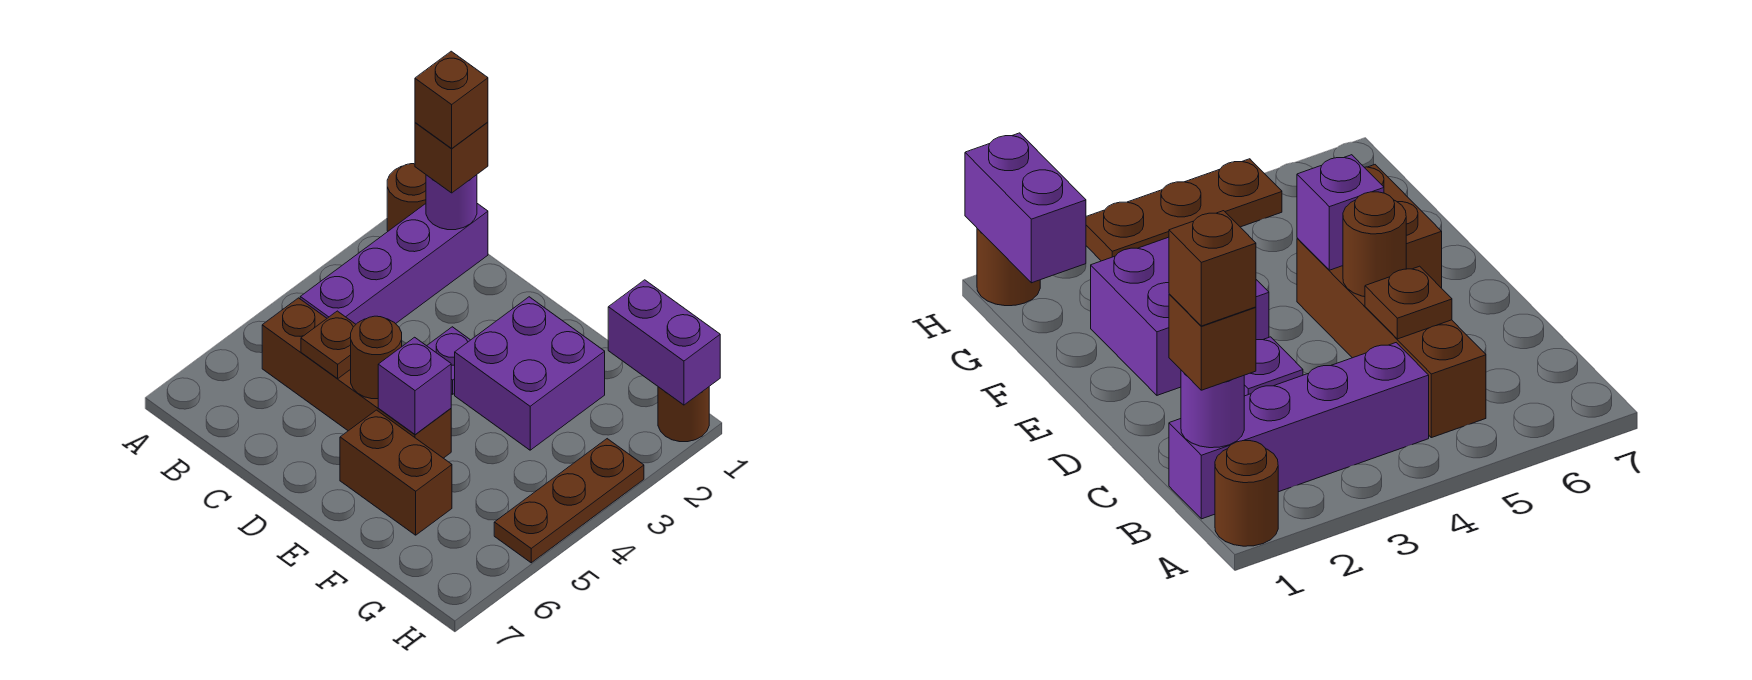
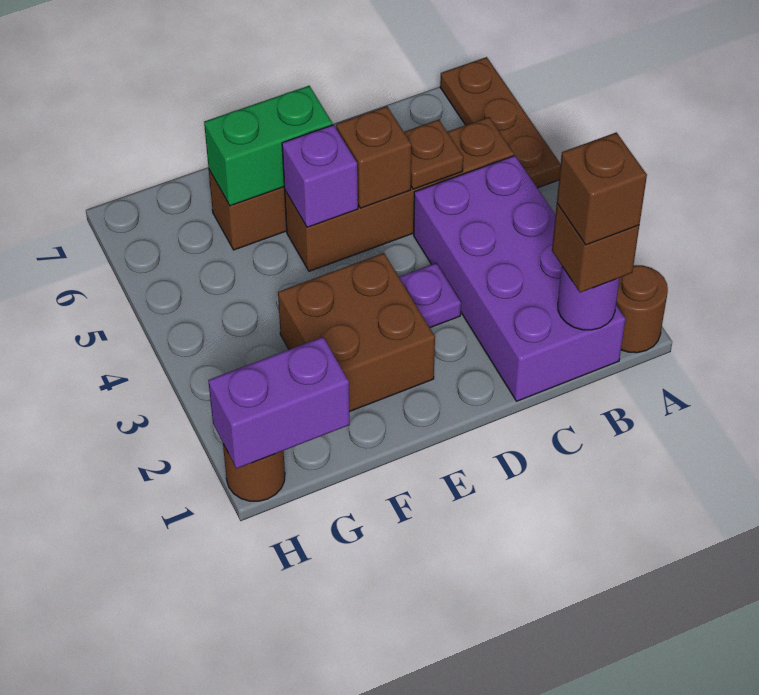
purple brick B1:B4 level 1 -> purple brick B1:C4 level 1
brown round brick D5 level 2 -> brown brick D5 level 2
purple brick E2:F3 level 1 -> brown brick E2:F3 level 1
none -> green brick E6:F6 level 2
brown plate H3:H5 level 1 -> brown plate A5:A7 level 1

